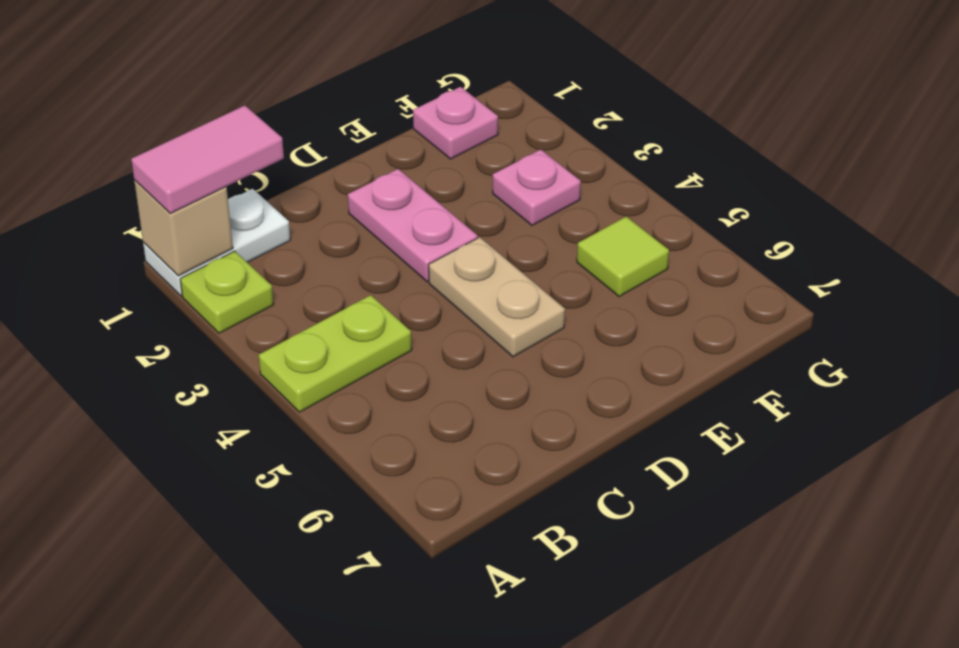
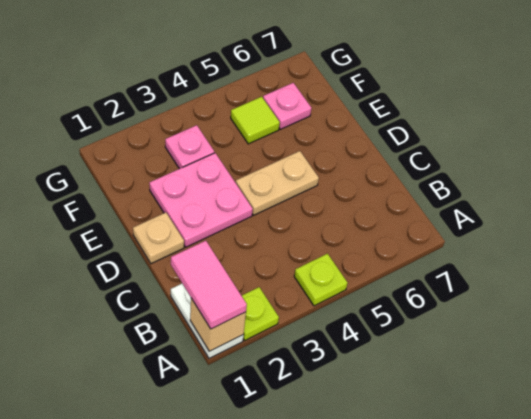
lime plate A4:B4 level 1 -> lime plate A4 level 1
none -> tan plate D1 level 1
pink plate D2:D3 level 1 -> pink plate D2:E3 level 1
pink plate F1 level 1 -> pink plate F6 level 1

